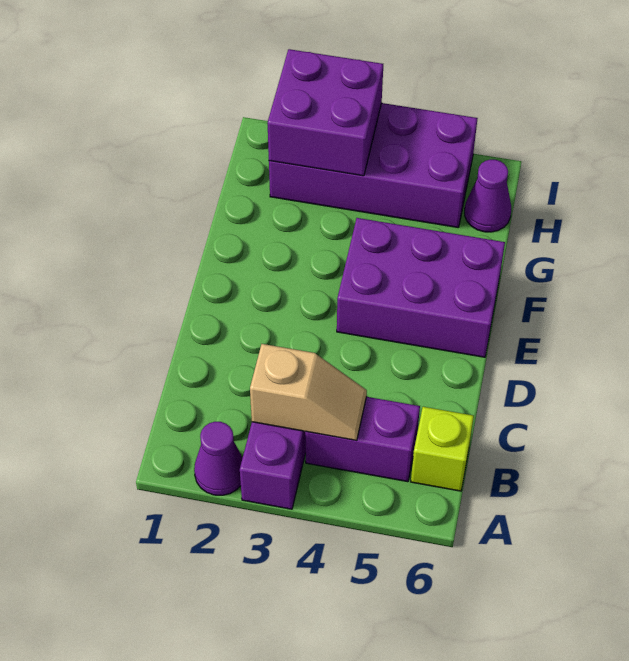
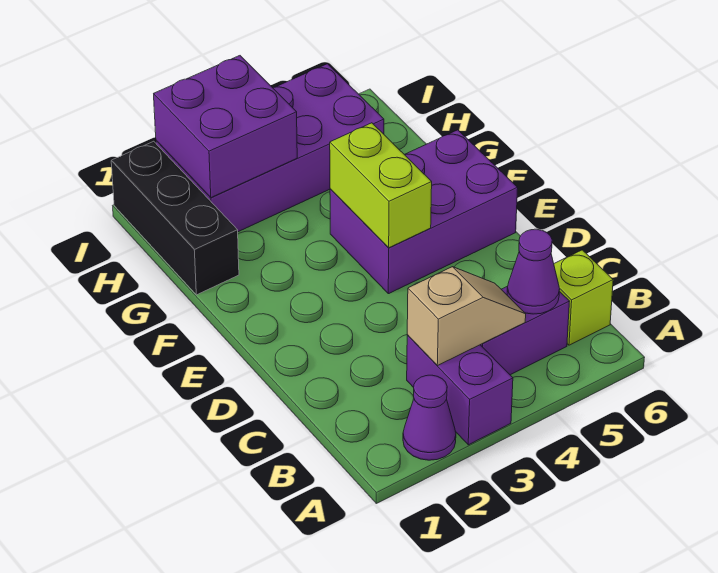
none -> lime brick E4:F4 level 2
none -> black brick G1:I1 level 1
purple cone H6 level 1 -> purple cone B5 level 2

